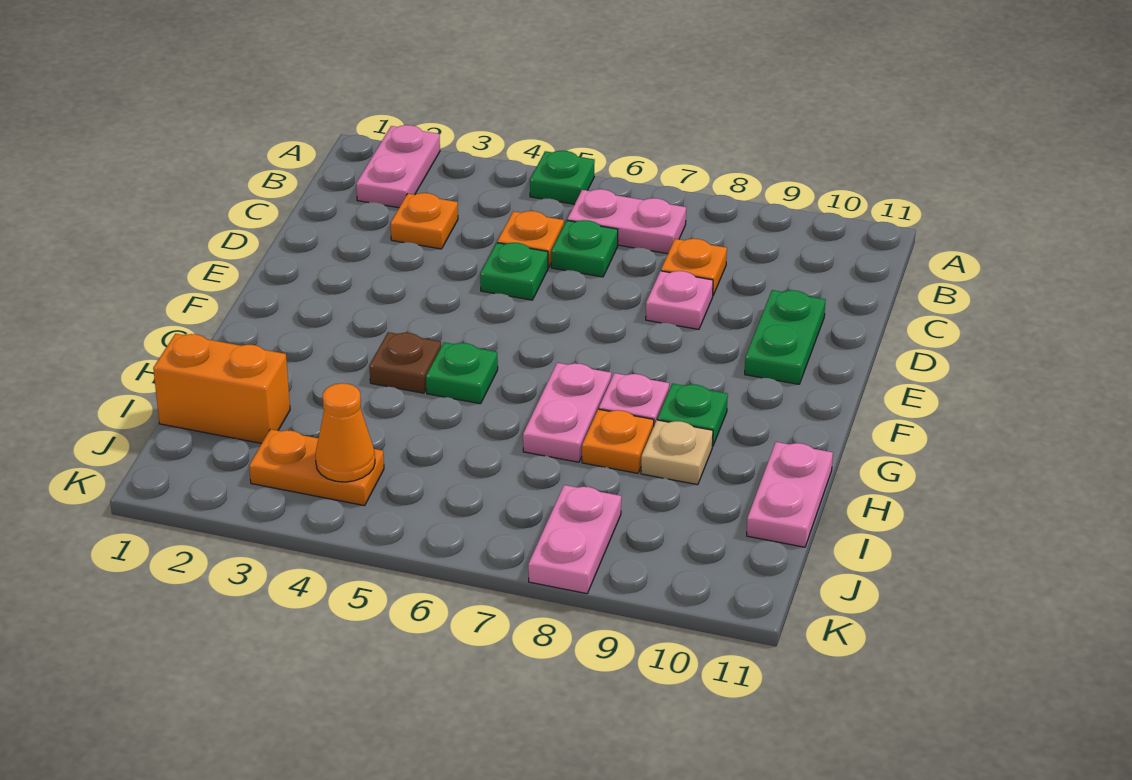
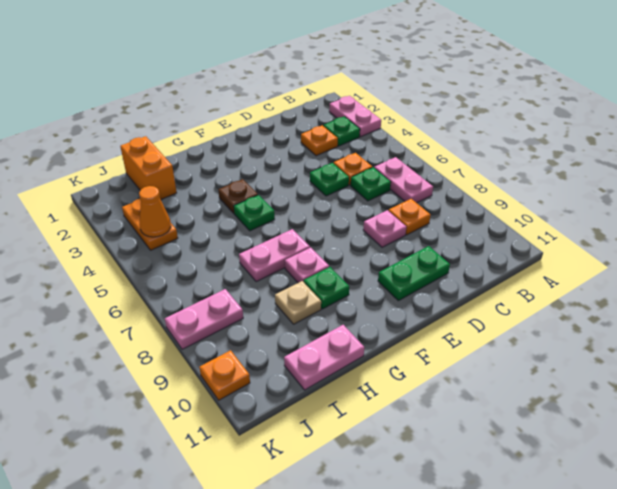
pink plate A2:B2 level 1 -> pink plate A2:A3 level 1
green plate A5 level 1 -> green plate B3 level 1
orange plate H8 level 1 -> orange plate K10 level 1

